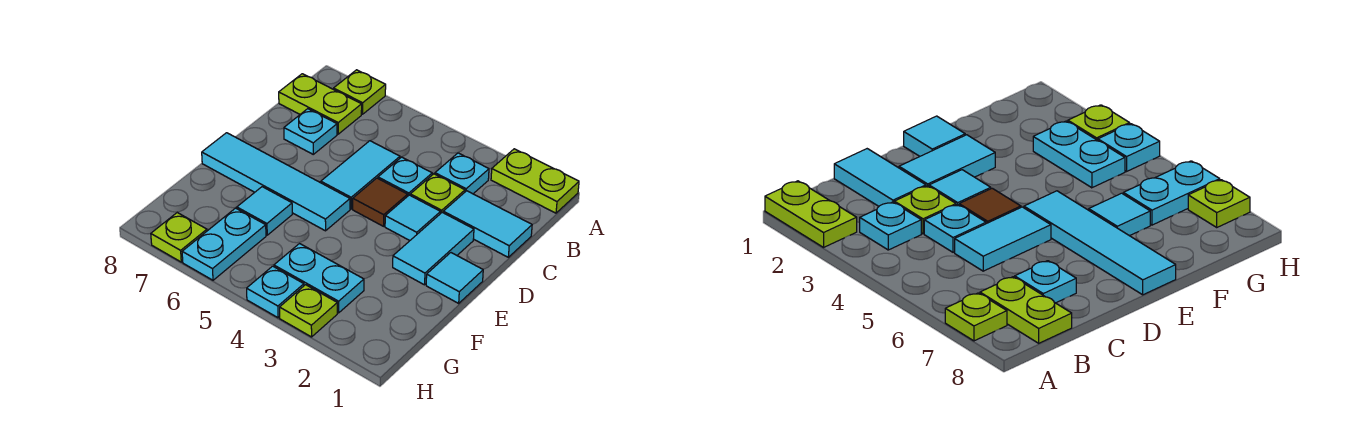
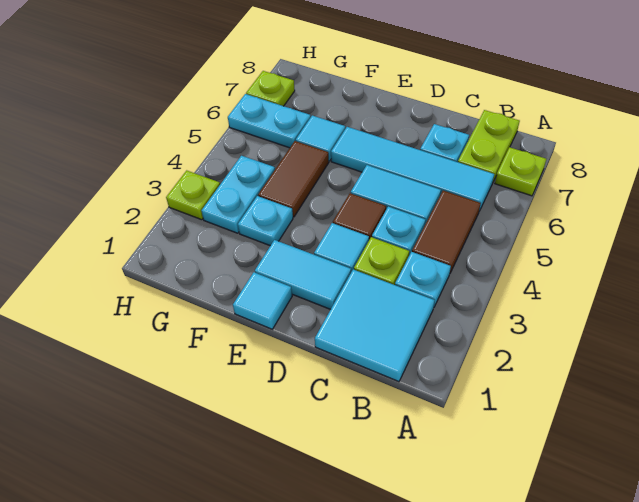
lime plate A1:A2 level 1 -> none
none -> brown tile B4:B5 level 1
cyan tile C1:C2 level 1 -> cyan tile B1:C2 level 1
cyan tile E5:E8 level 1 -> cyan tile B6:E6 level 1
none -> brown tile F4:F5 level 1
cyan plate H4 level 1 -> cyan plate F3 level 1

